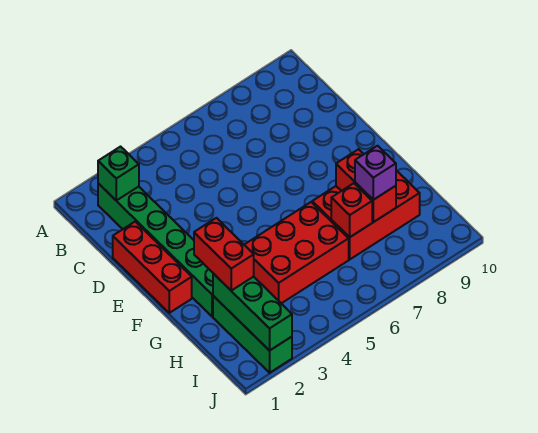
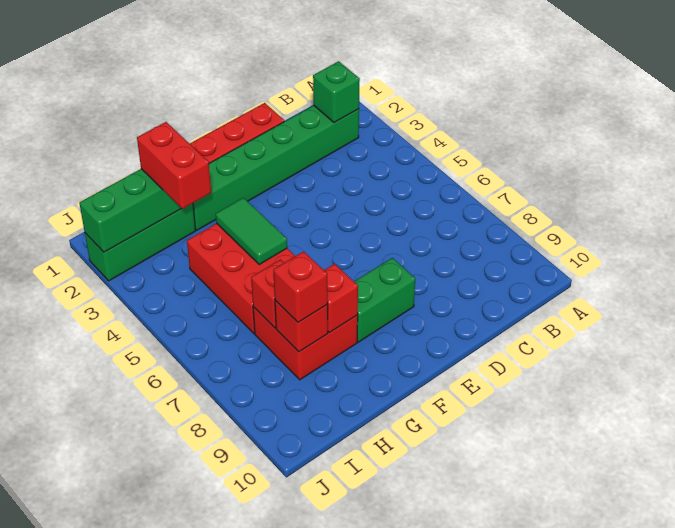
none -> green brick E8:F8 level 1
red brick G2:H2 level 3 -> red brick H2:H3 level 3
none -> green tile G4:G5 level 2
red brick G7:H9 level 1 -> red brick G7:H8 level 1
purple brick H8 level 3 -> red brick H8 level 3

